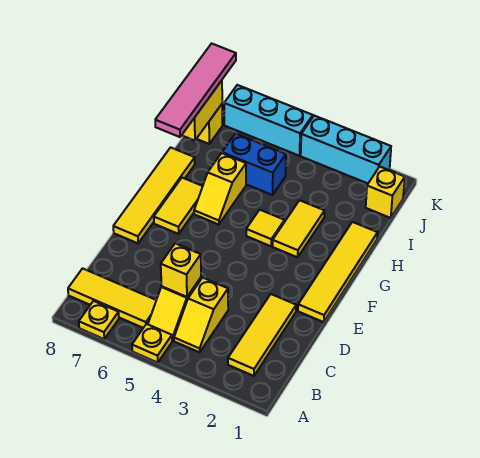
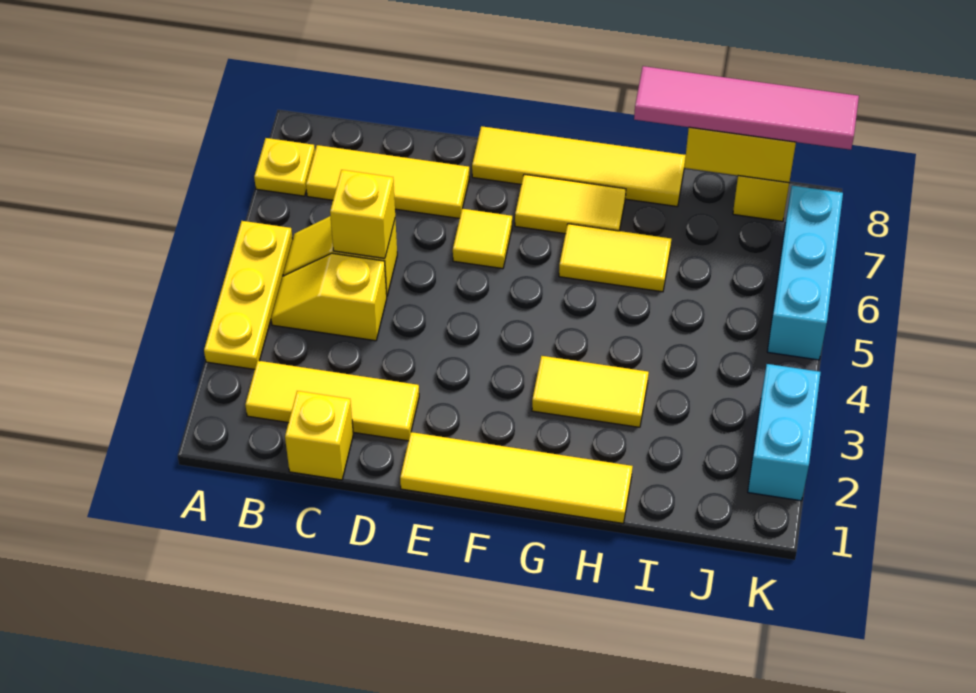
yellow plate A5 level 1 -> yellow plate A3:A5 level 1
yellow tile B6:B8 level 1 -> yellow tile B7:D7 level 1
yellow tile G4 level 1 -> yellow tile E6 level 1
yellow slope G6:H6 level 1 top H -> yellow tile G6:H6 level 1
blue brick I5:I6 level 1 -> none
yellow brick J1 level 1 -> yellow brick C1 level 1
cyan brick K2:K4 level 1 -> cyan brick K2:K3 level 1

